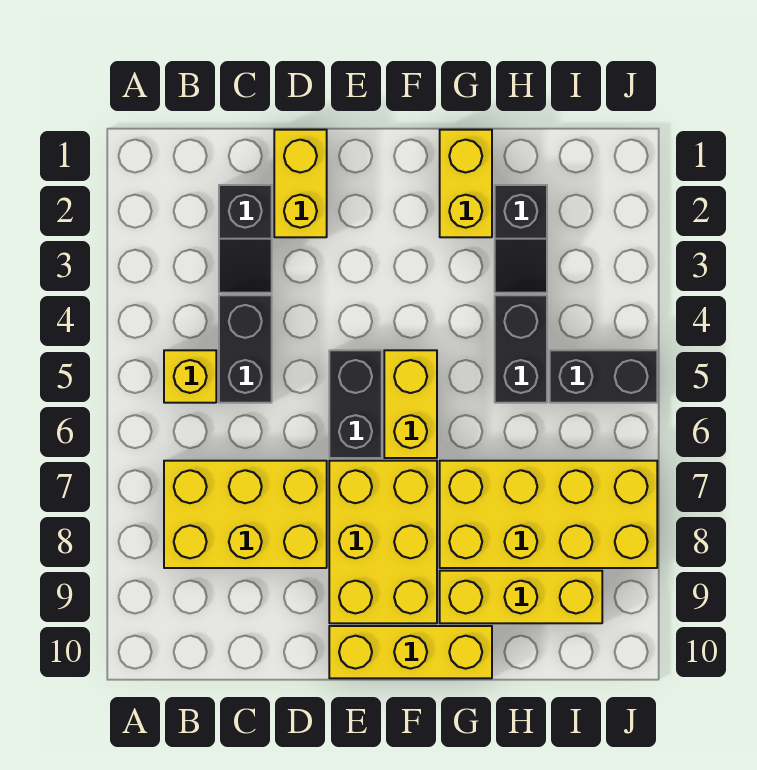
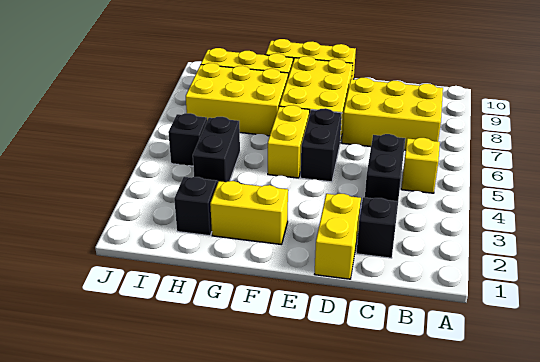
yellow brick G1:G2 level 1 -> yellow brick F2:G2 level 1
yellow brick G7:J8 level 1 -> yellow brick G7:I8 level 1
black brick I5:J5 level 1 -> black brick I5 level 1

